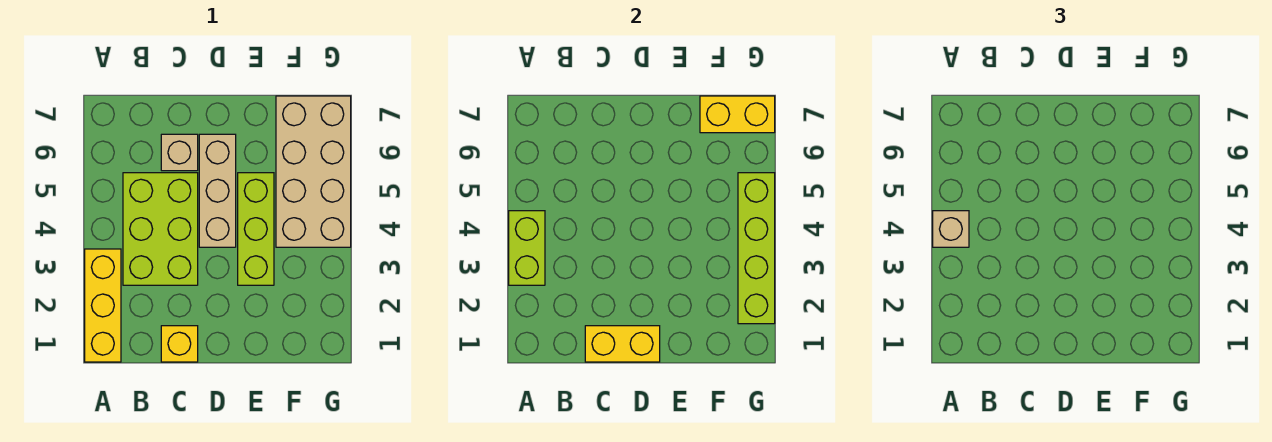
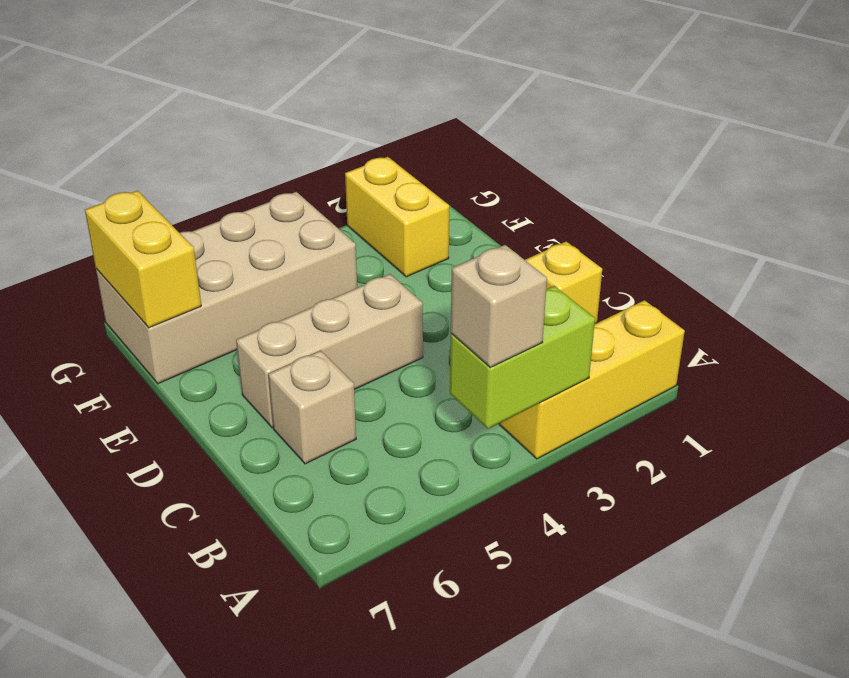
lime brick B3:C5 level 1 -> none
yellow brick C1:D1 level 2 -> yellow brick F2:G2 level 1
lime brick E3:E5 level 1 -> none
lime brick G2:G5 level 2 -> none

